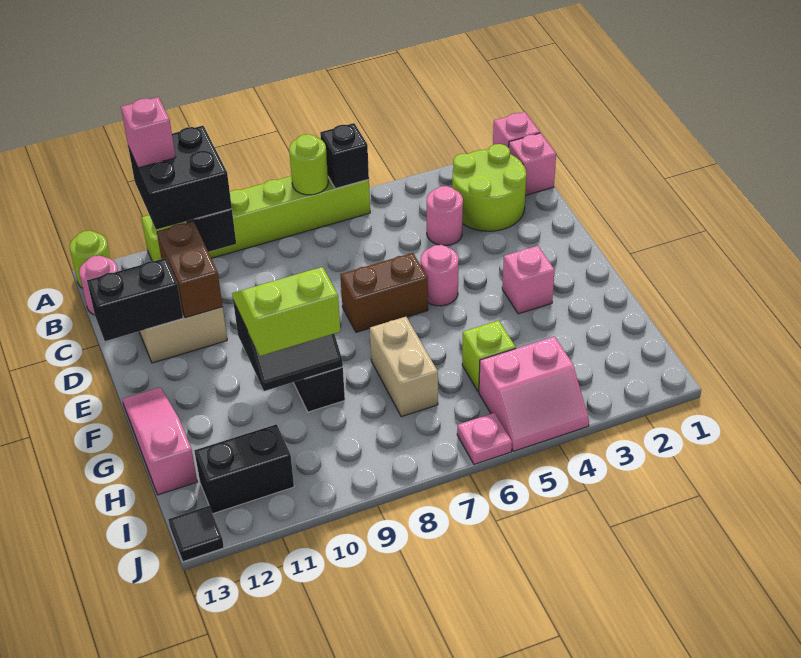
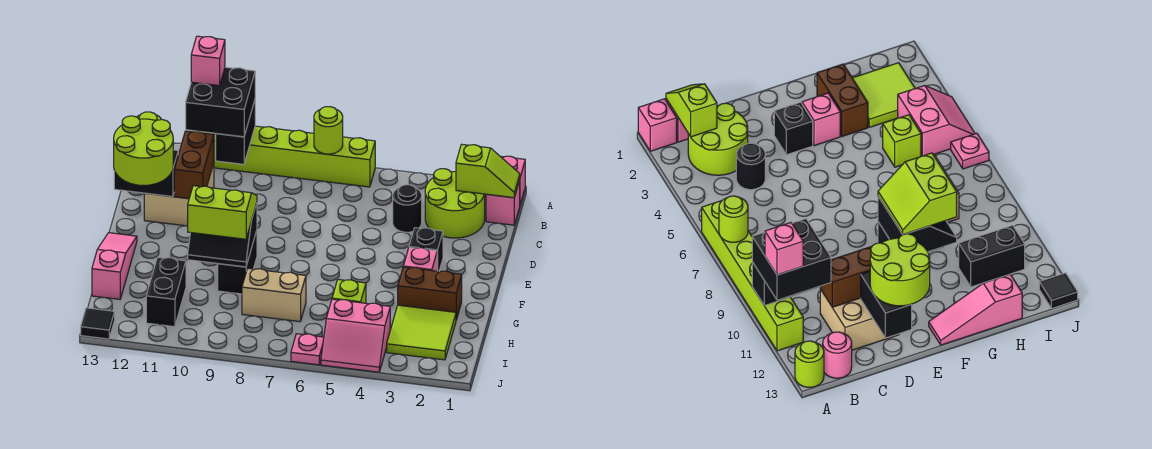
black brick A6 level 2 -> black brick E3 level 1
none -> lime slope B1:B2 level 2 top 2
pink round brick C4 level 1 -> black round brick C4 level 1
none -> lime round brick D12:E13 level 3
pink round brick E5 level 1 -> none
brown brick E6:E7 level 1 -> brown brick G2:G3 level 1
tan brick G7:H7 level 1 -> tan brick H7:H8 level 1
none -> lime tile H2:I3 level 1
black brick I11:I12 level 1 -> black brick H11:I11 level 1

